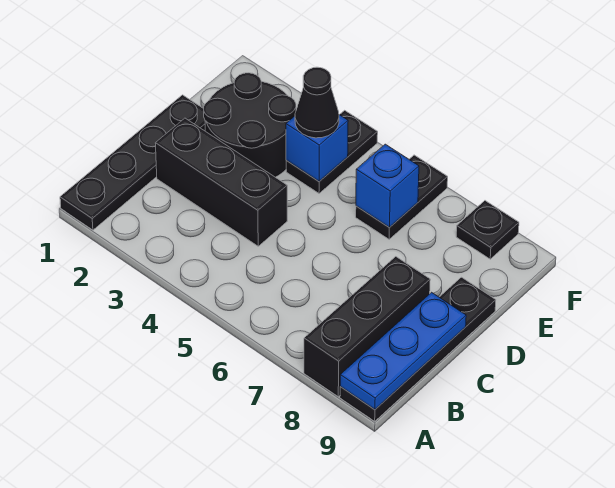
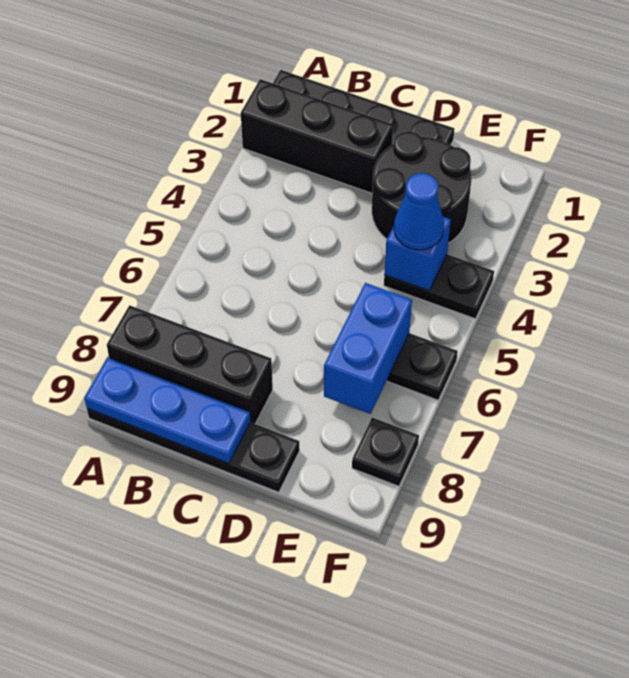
black brick C2:C4 level 1 -> black brick A2:C2 level 1
black cone E4 level 3 -> blue cone E4 level 3
blue brick E6 level 2 -> blue brick E6:E7 level 2

